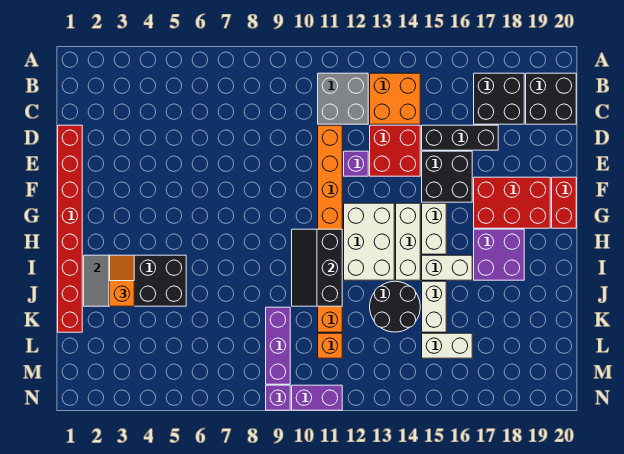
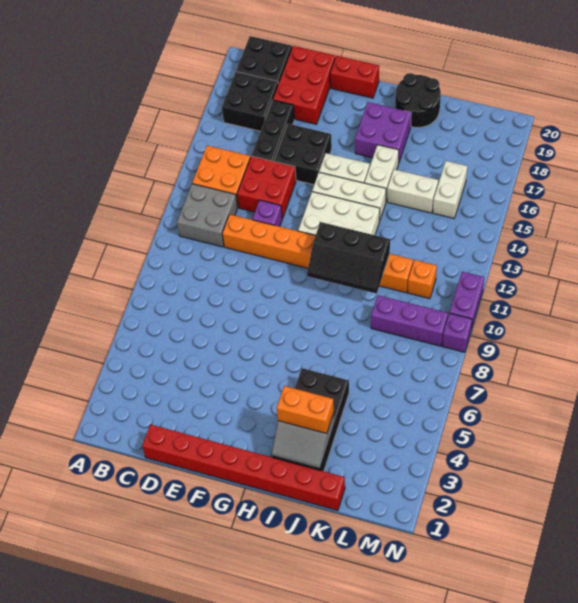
red brick F17:G19 level 1 -> red brick D18:E20 level 1
orange slope I3:J3 level 3 top J -> orange brick I3:J3 level 3
black round brick J13:K14 level 1 -> black round brick I19:J20 level 1

